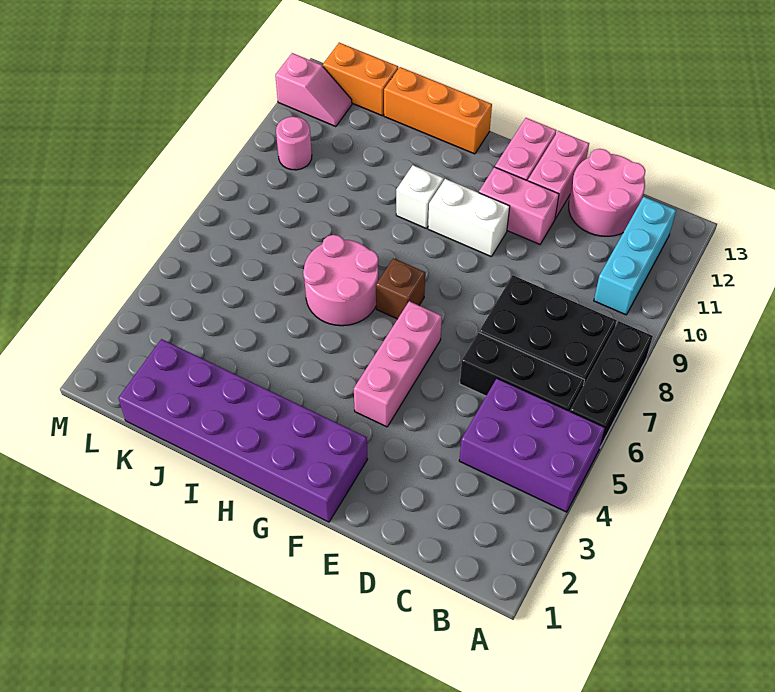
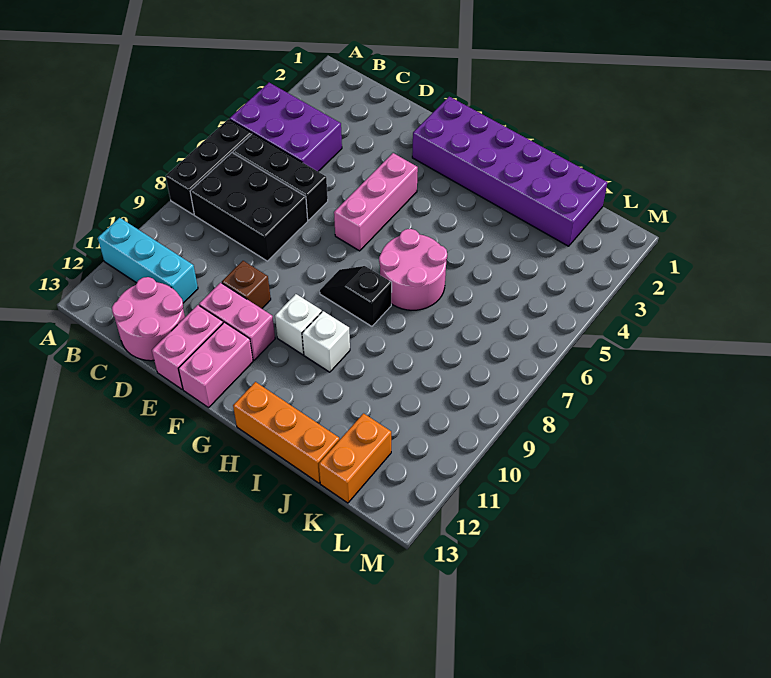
cyan brick B10:B12 level 1 -> cyan brick A11:C11 level 1
white brick F10:G10 level 1 -> white brick G10 level 1
brown brick G7 level 1 -> brown brick E10 level 1
none -> black slope G8:H8 level 1 top H
orange brick K13:L13 level 1 -> orange brick K12:K13 level 1
pink round brick L10 level 1 -> none
pink slope L12:M12 level 1 top M -> none

